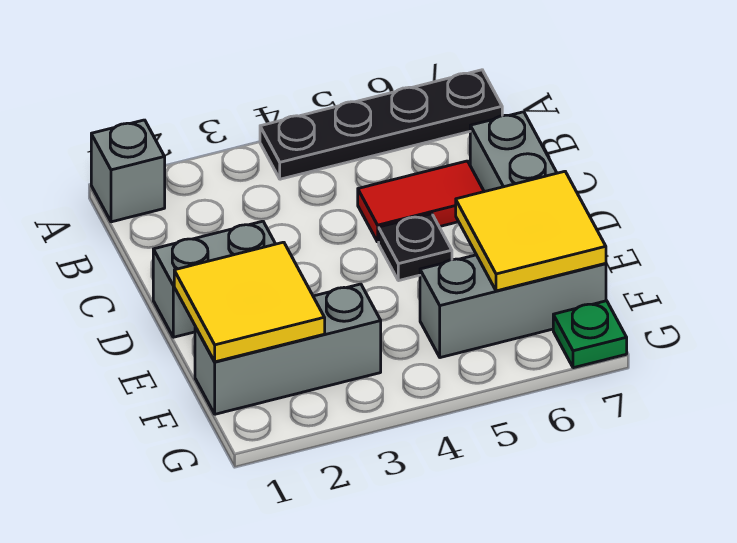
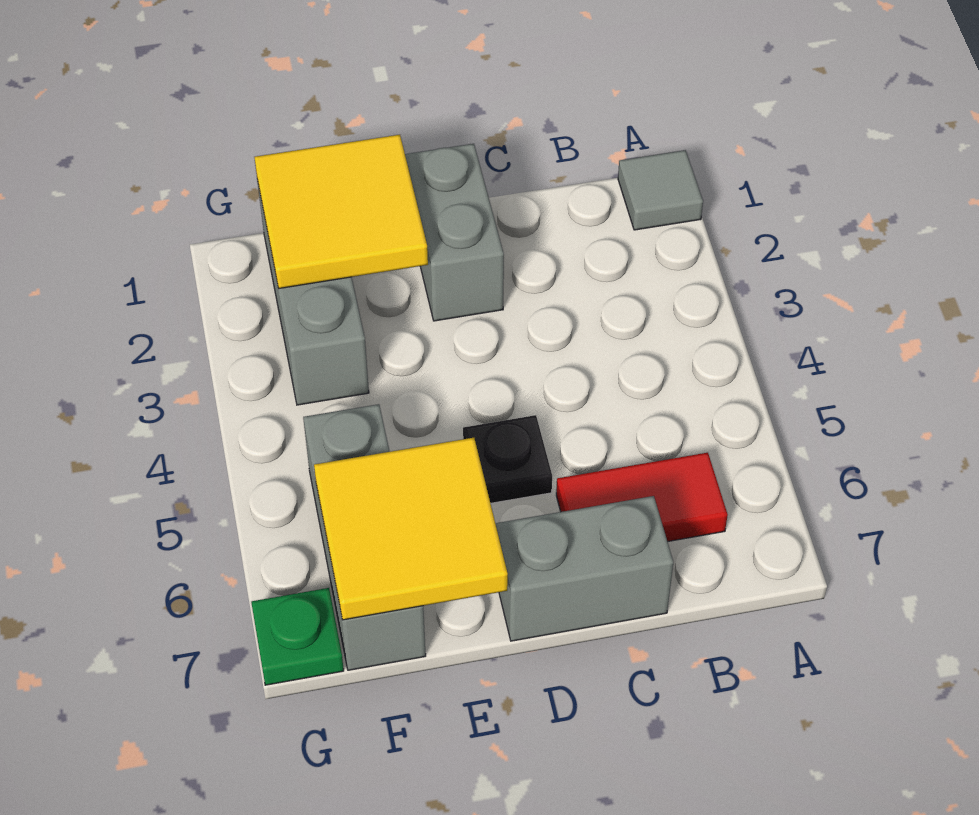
grey brick A1 level 1 -> grey tile A1 level 1
black plate A4:A7 level 1 -> none
red tile C5:C6 level 1 -> red tile B6:C6 level 1

